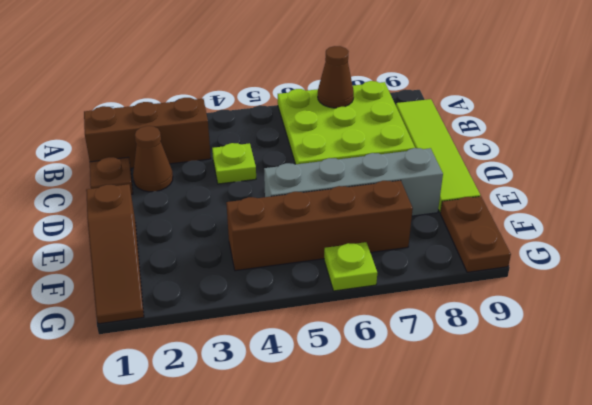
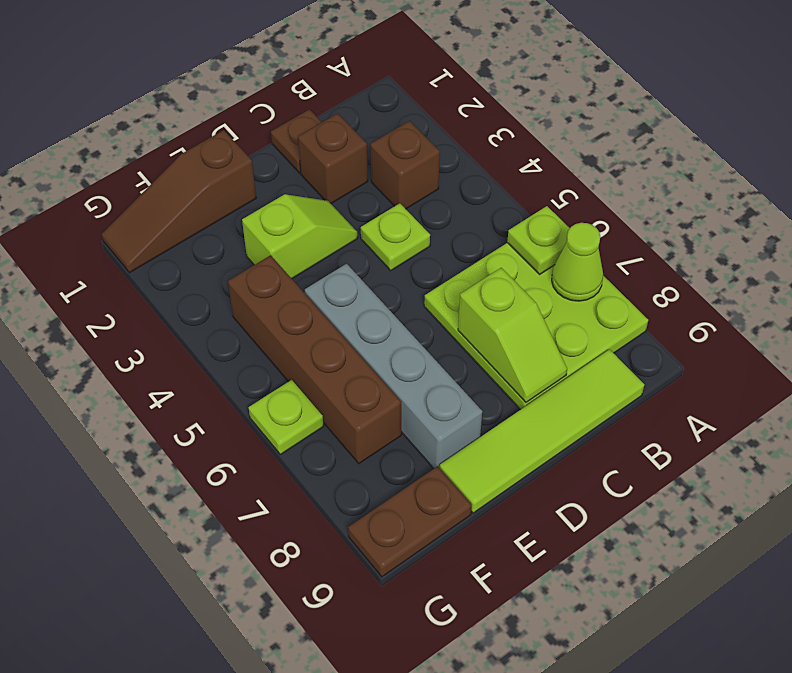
none -> lime plate A6 level 2
brown cone A7 level 2 -> lime cone A7 level 2
brown brick B1:B3 level 1 -> brown brick B3 level 1
brown cone C2 level 1 -> brown brick C2 level 1
none -> lime slope C7:C8 level 2 top 7
none -> lime slope D3:E3 level 1 top E

